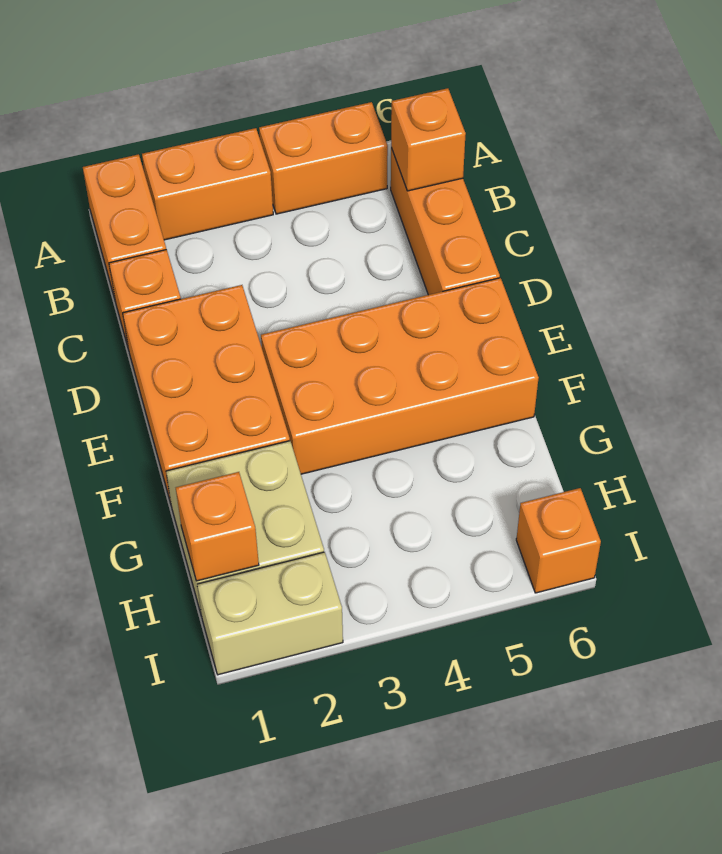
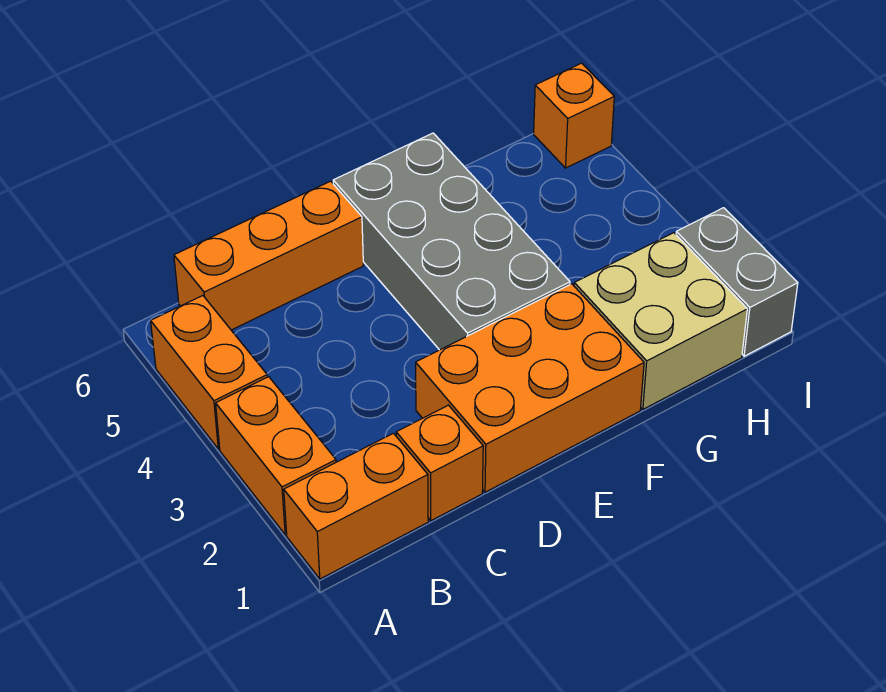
orange brick B6 level 2 -> none
orange brick E3:F6 level 1 -> grey brick E3:F6 level 1
orange brick H1 level 2 -> none
tan brick I1:I2 level 1 -> grey brick I1:I2 level 1

